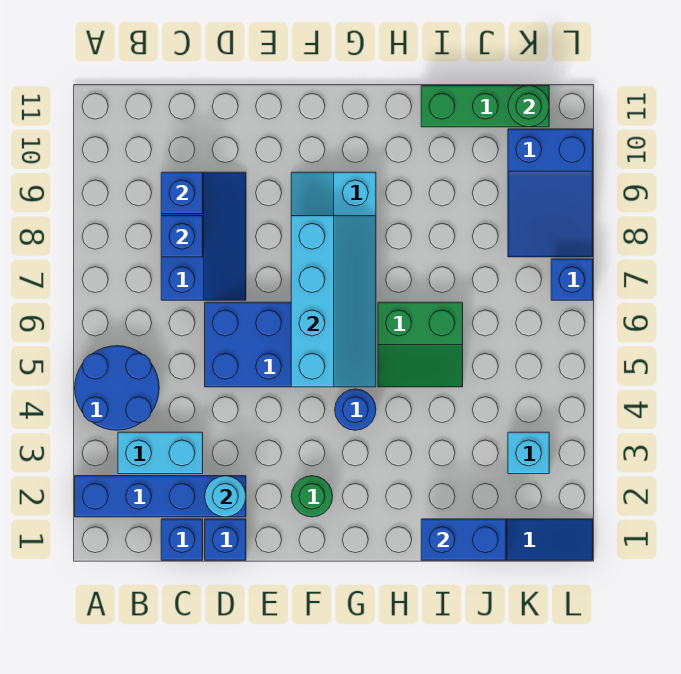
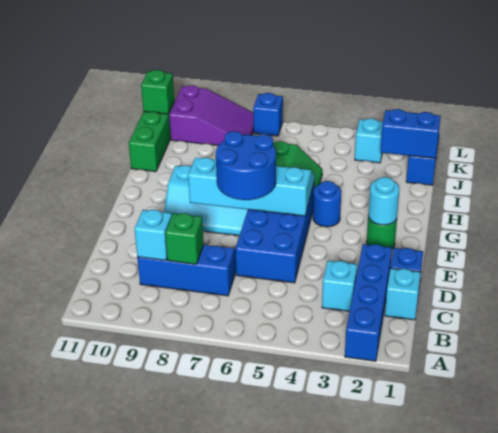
blue round brick A4:B5 level 1 -> blue round brick E6:F7 level 3
cyan brick B3:C3 level 1 -> cyan brick C3 level 1
blue brick C1 level 1 -> cyan brick C1 level 1
blue brick C8 level 2 -> green brick C8 level 2
blue brick C9 level 2 -> cyan brick C9 level 2
cyan round brick D2 level 2 -> cyan round brick F2 level 2
blue brick I1:J1 level 2 -> blue brick J1:J2 level 2
blue slope K8:L10 level 1 top 10 -> purple slope K8:L10 level 1 top 10
green round brick K11 level 2 -> green brick K11 level 2

